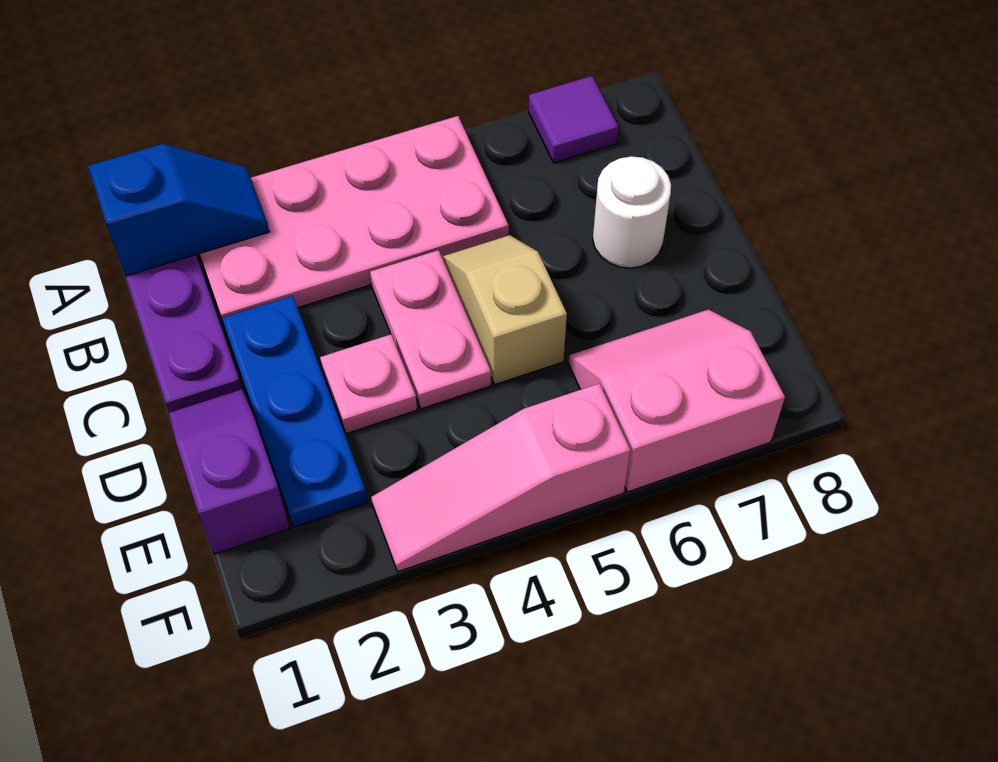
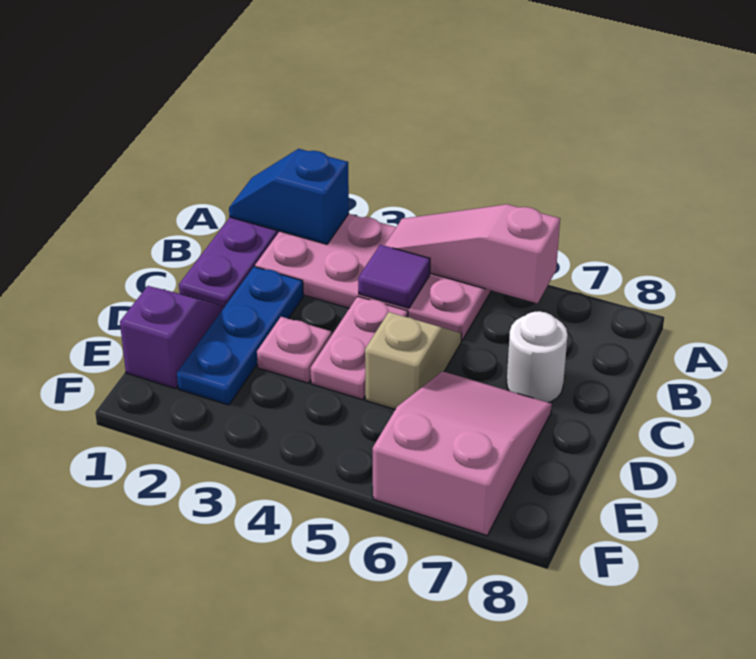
blue slope A1:A2 level 2 top 1 -> blue slope A1:A2 level 2 top 2
purple tile A7 level 1 -> purple tile B4 level 2
pink slope E6:F7 level 1 top F -> pink slope D6:F7 level 1 top F
pink slope F3:F5 level 1 top 5 -> pink slope A4:A6 level 2 top 6

